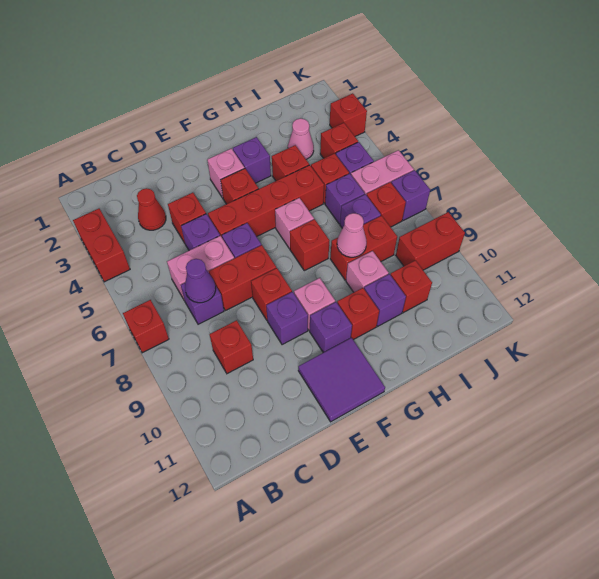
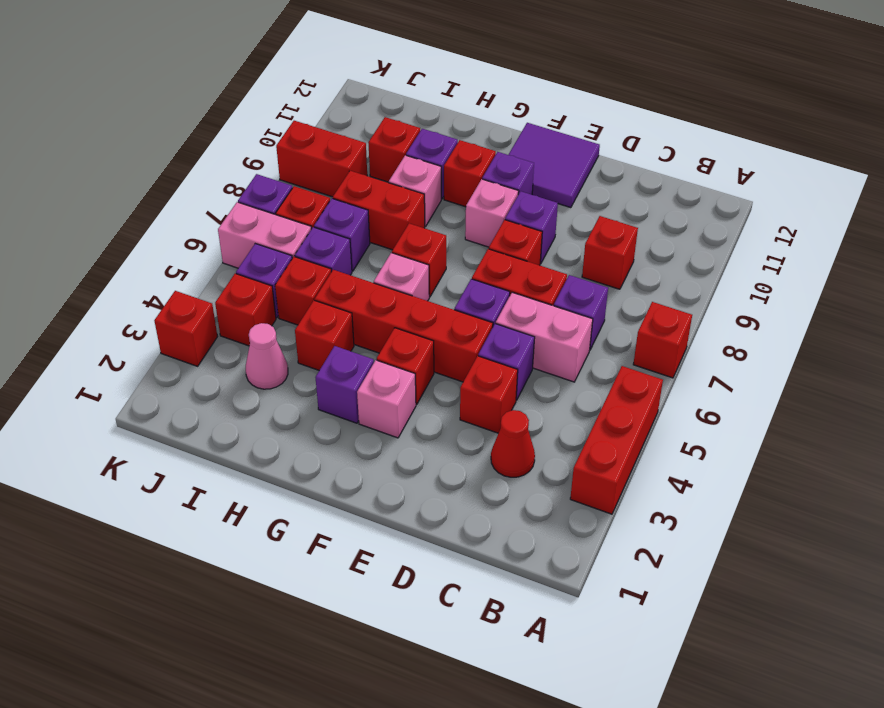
red brick A3:A4 level 1 -> red brick A3:A5 level 1
purple cone C7 level 2 -> none
pink cone H8 level 2 -> none

